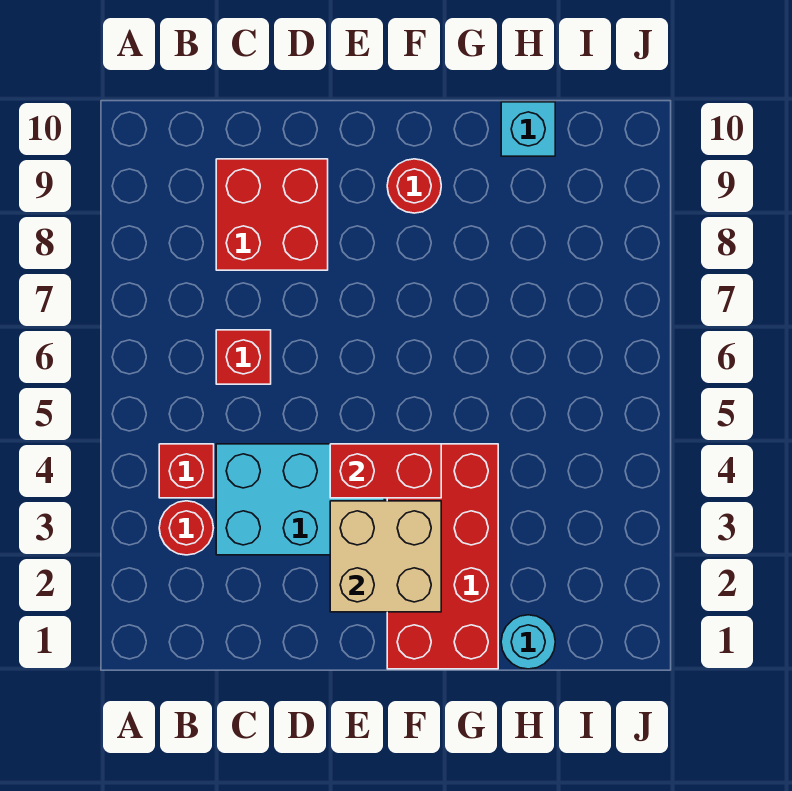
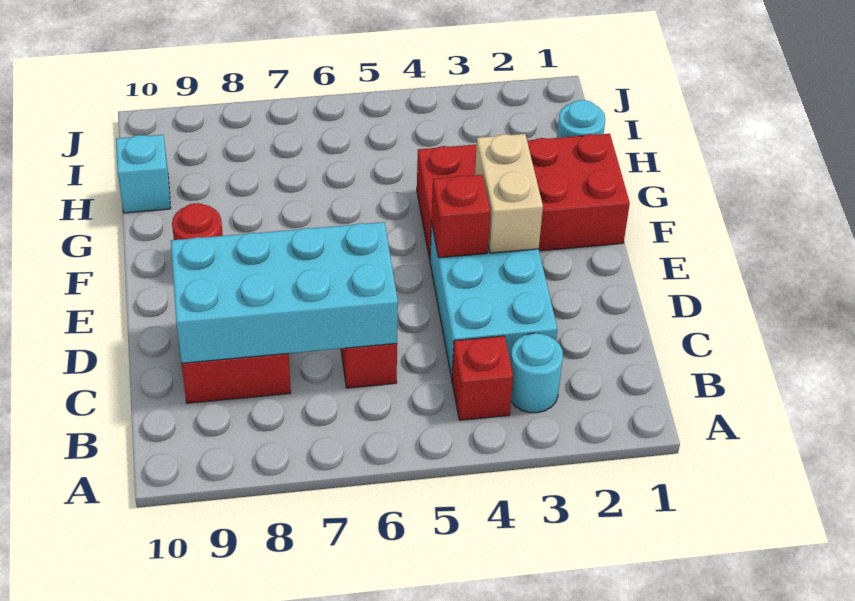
red round brick B3 level 1 -> cyan round brick B3 level 1
none -> cyan brick C6:D9 level 2
tan brick E2:F3 level 2 -> tan brick E3:F3 level 2
red brick E4:F4 level 2 -> red brick E4 level 2

